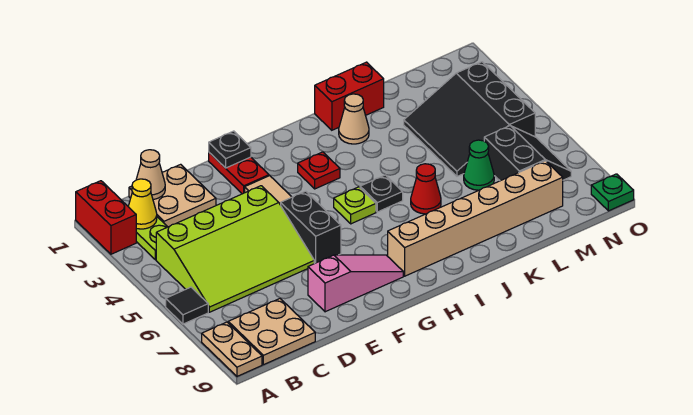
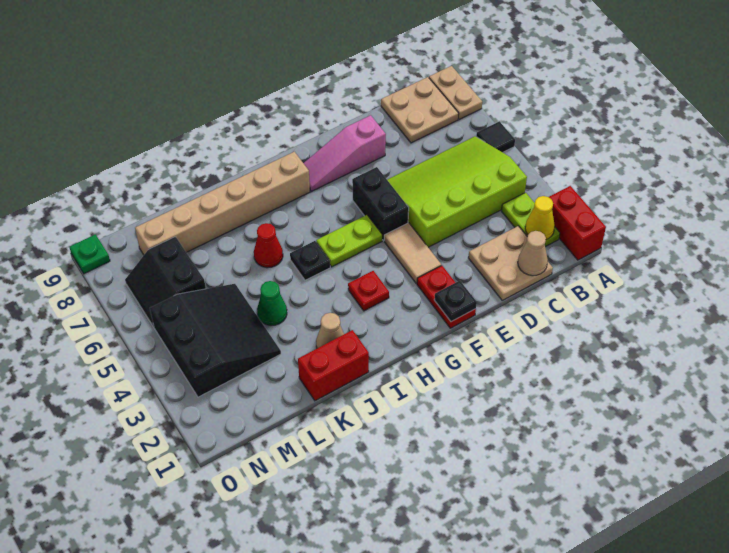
lime plate H5 level 1 -> lime plate G5:H5 level 1
green cone L6 level 1 -> green cone K4 level 1

